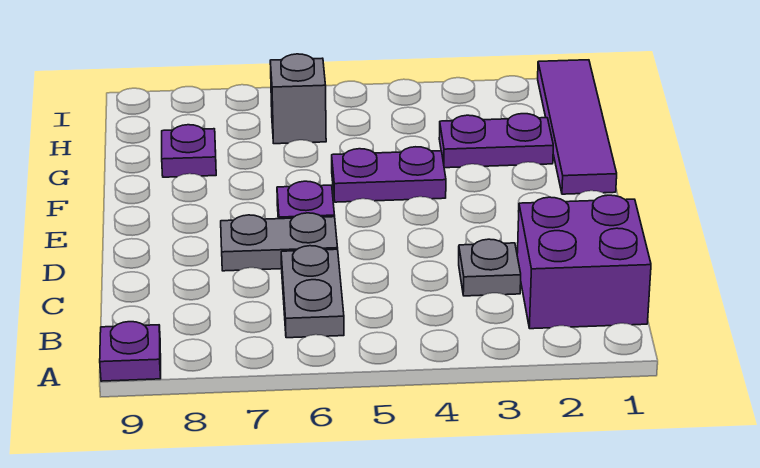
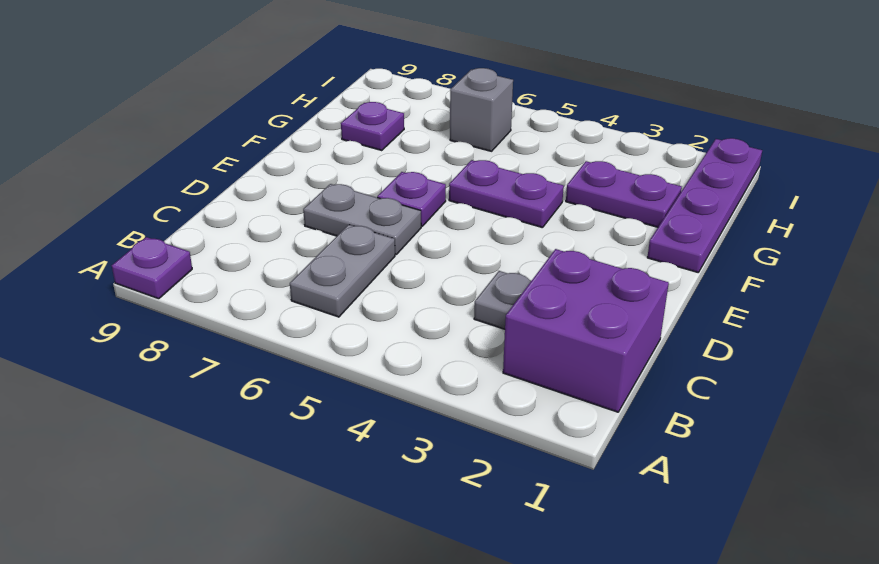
purple tile F1:I1 level 1 -> purple plate F1:I1 level 1

